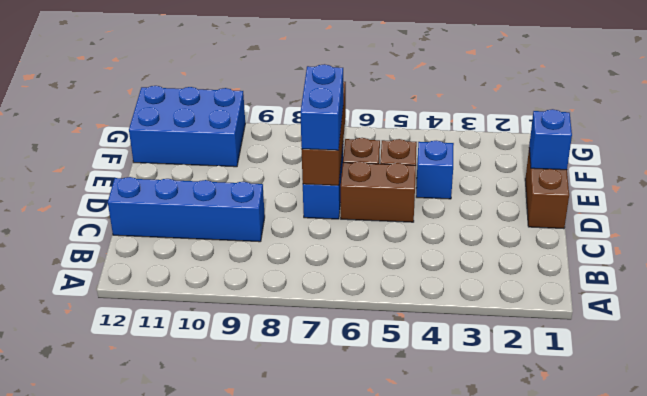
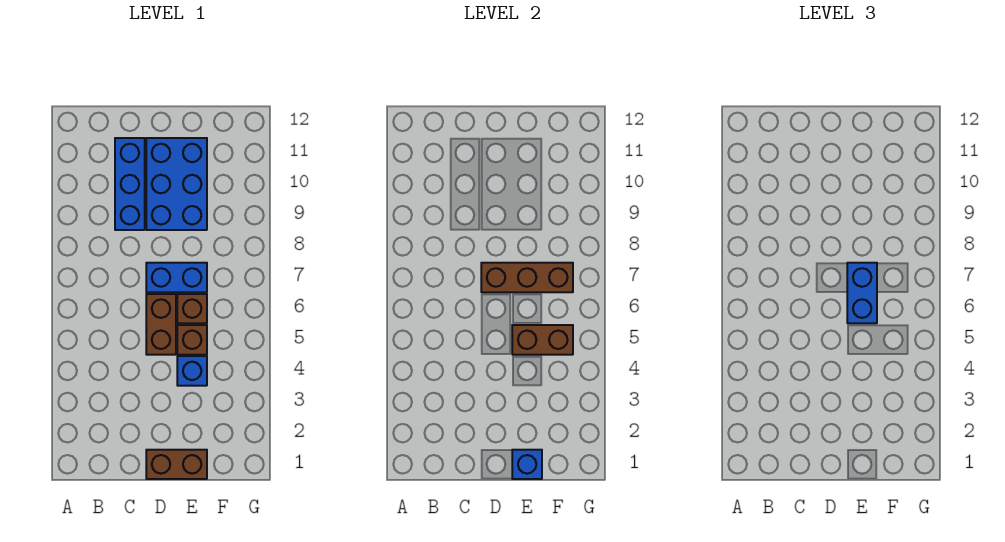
blue brick C9:C12 level 1 -> blue brick C9:C11 level 1
blue brick D7:E7 level 3 -> blue brick E6:E7 level 3
none -> brown brick E5:F5 level 2
blue brick F10:G12 level 1 -> blue brick D9:E11 level 1

